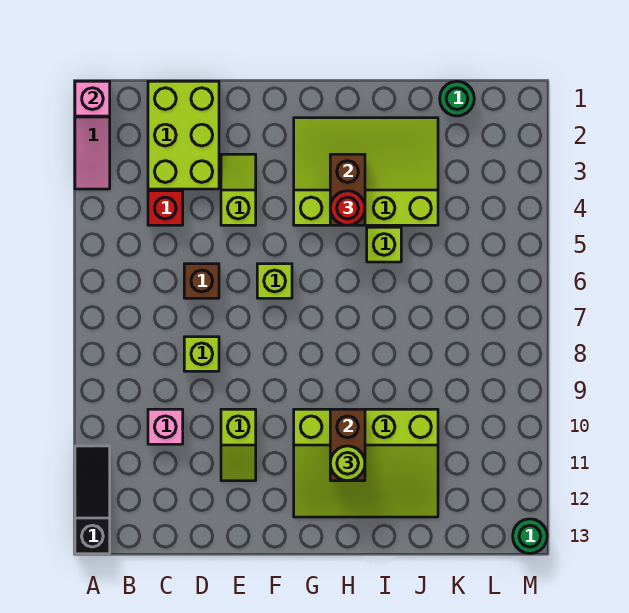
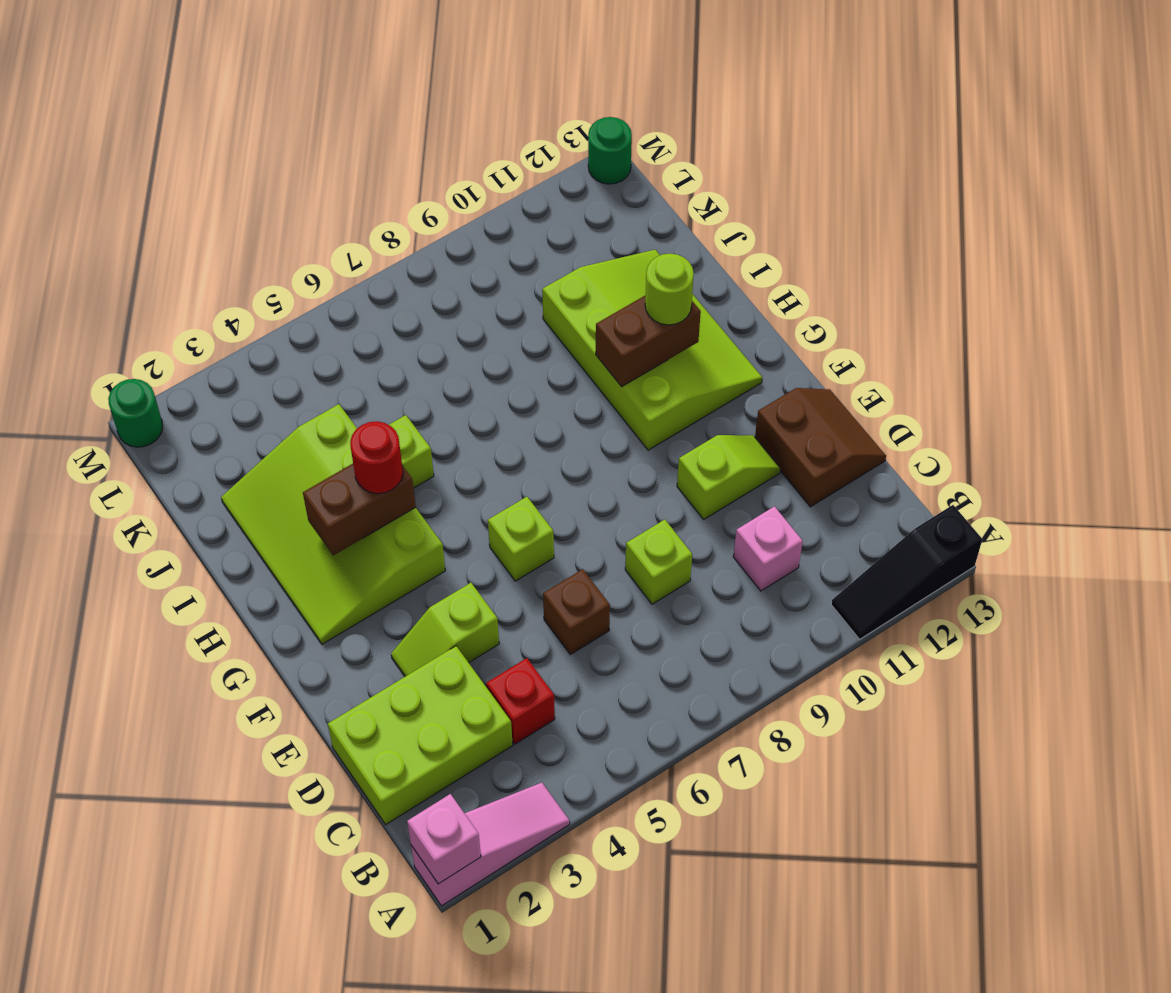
none -> brown slope D12:E13 level 1 top 12
green round brick K1 level 1 -> green round brick M1 level 1

